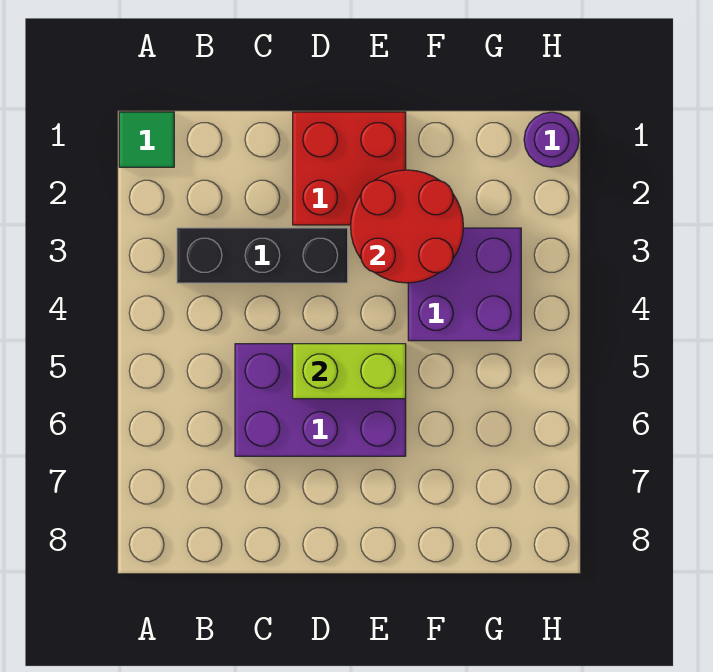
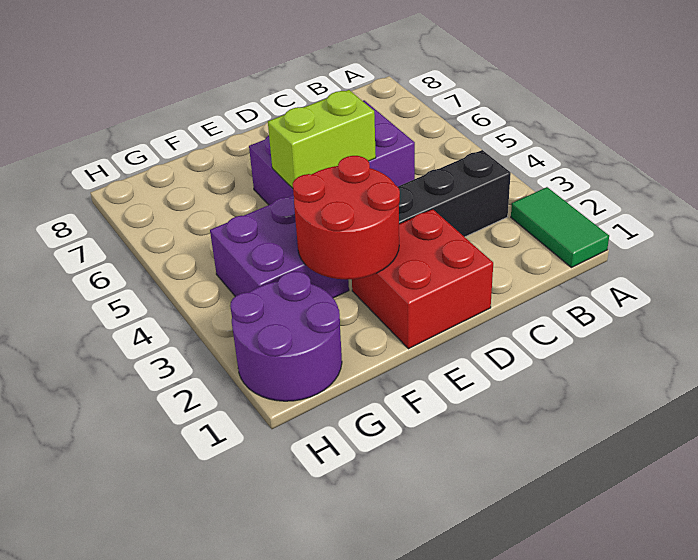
green tile A1 level 1 -> green tile A1:A2 level 1
purple round brick H1 level 1 -> purple round brick G1:H2 level 1

